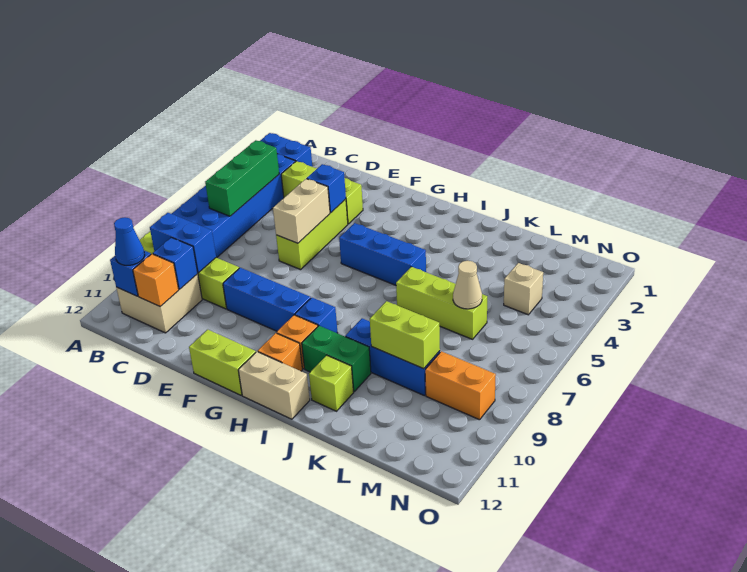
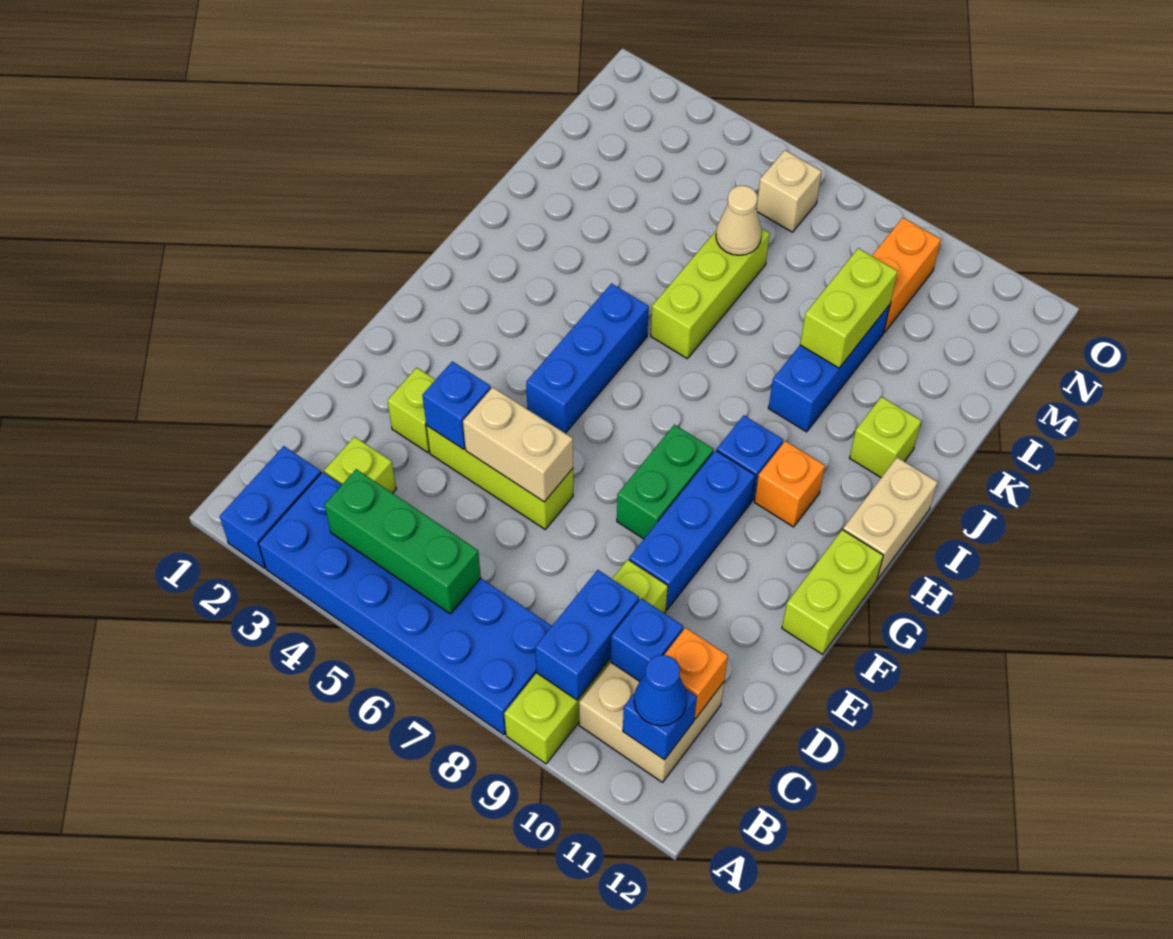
orange brick H11 level 1 -> none
green brick I10:J10 level 1 -> green brick F8:G8 level 1
tan brick M4 level 1 -> tan brick N6 level 1

